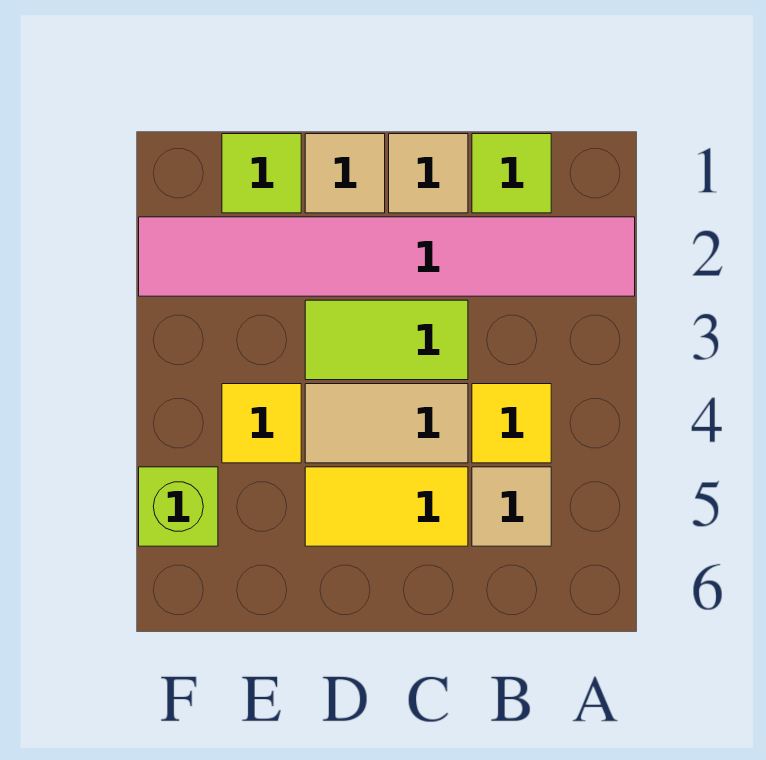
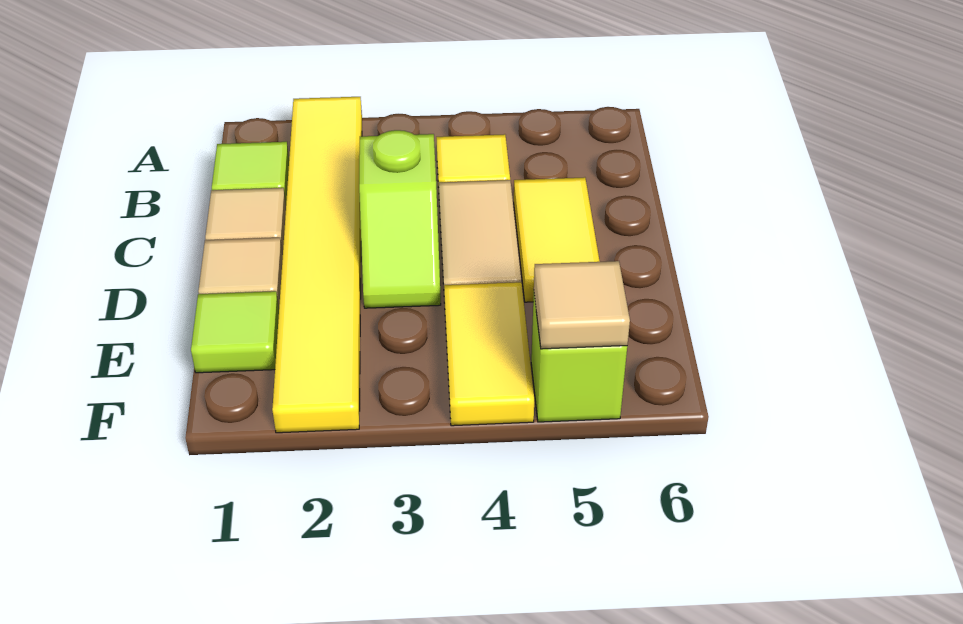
pink tile A2:F2 level 1 -> yellow tile A2:F2 level 1
tan tile B5 level 1 -> tan tile F5 level 2
lime tile C3:D3 level 1 -> lime slope C3:D3 level 1 top C
yellow tile E4 level 1 -> yellow tile E4:F4 level 1

